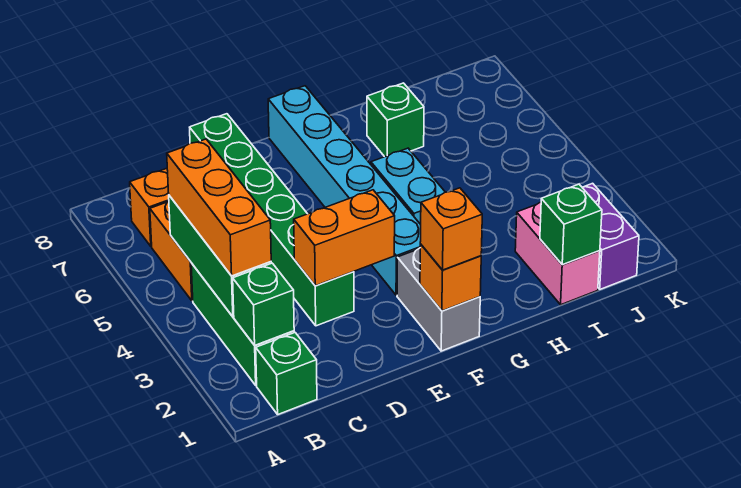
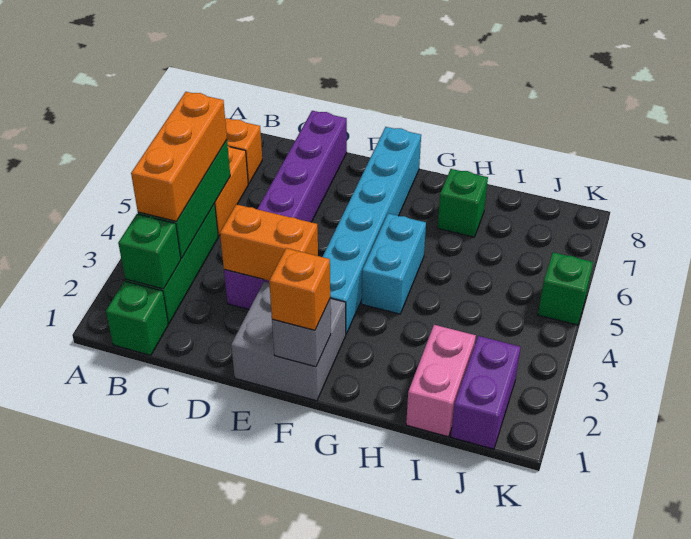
green brick D3:D8 level 1 -> purple brick D3:D8 level 1
grey brick F1:F2 level 1 -> grey brick E1:F2 level 1
orange brick F1 level 2 -> grey brick F1 level 2
green brick I1 level 2 -> green brick K5 level 1

